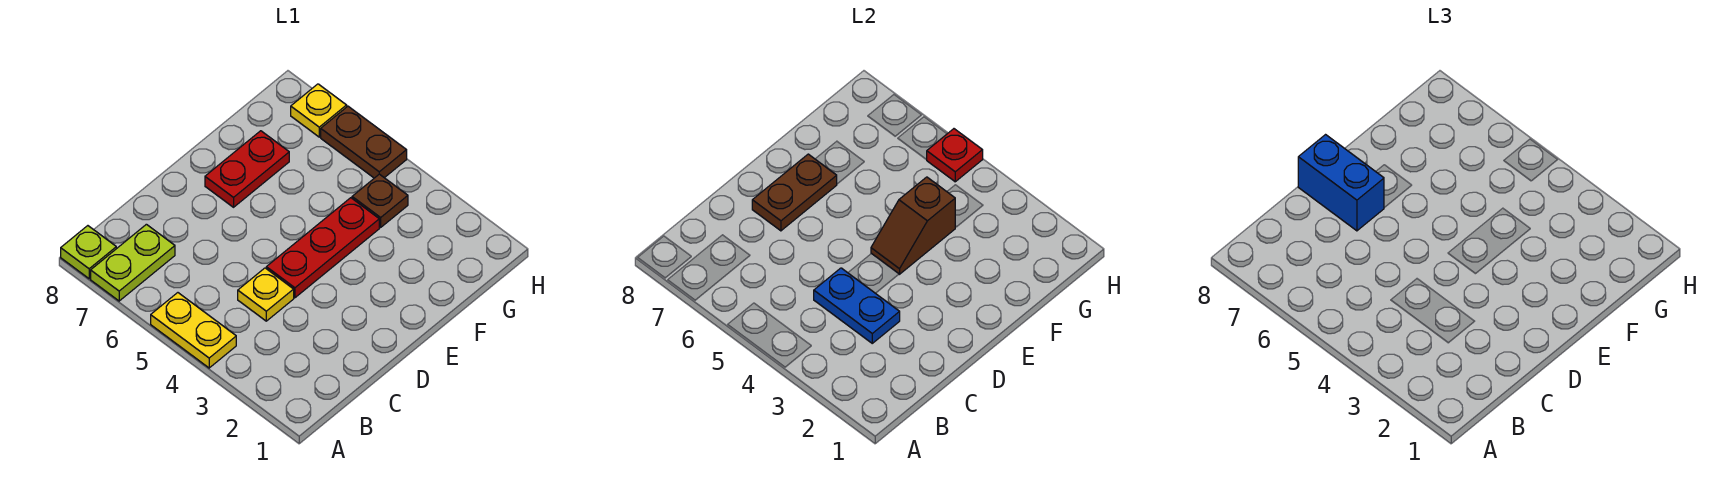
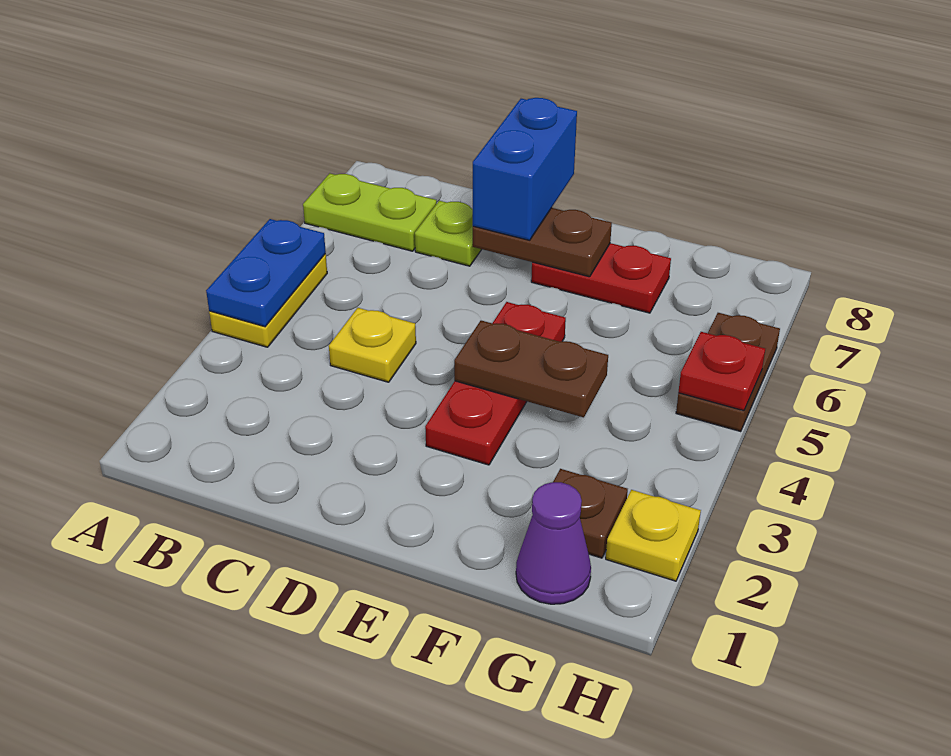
lime plate A8 level 1 -> lime plate C7 level 1
blue plate C3:C4 level 2 -> blue plate A4:A5 level 2
red plate D4:F4 level 1 -> red plate E3:E5 level 1
brown slope E4:F4 level 2 top F -> brown plate E4:F4 level 2
none -> purple cone G1 level 1
brown plate G4 level 1 -> brown plate G2 level 1
yellow plate H7 level 1 -> yellow plate H2 level 1

